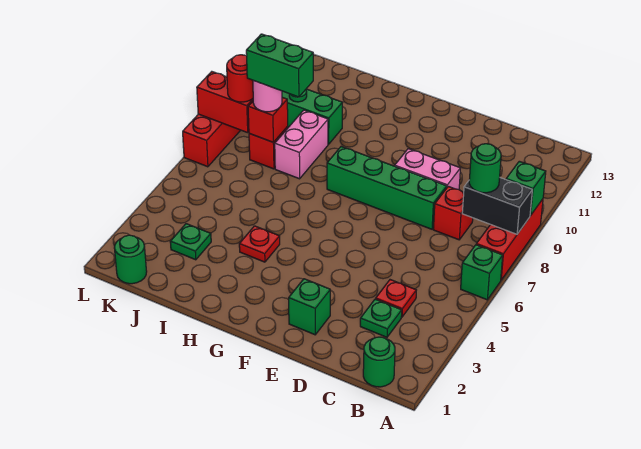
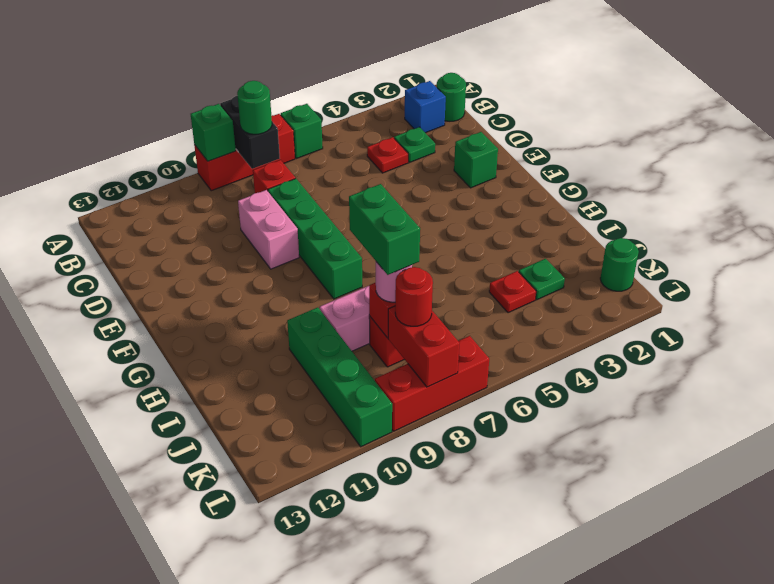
none -> blue brick B2 level 1
red plate H4 level 1 -> red plate J4 level 1

